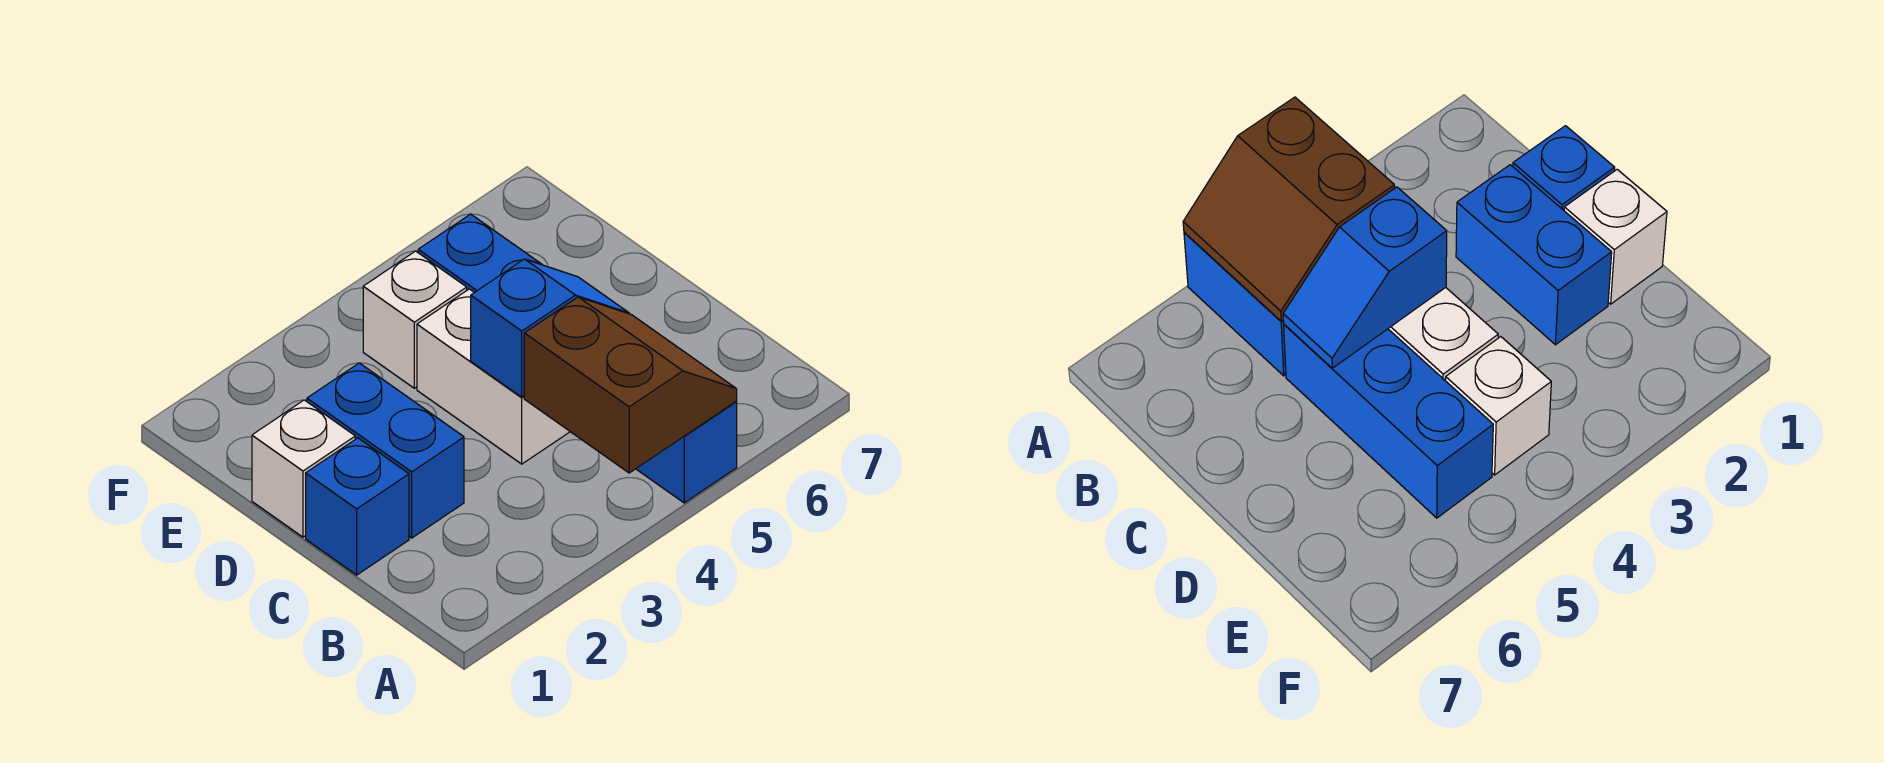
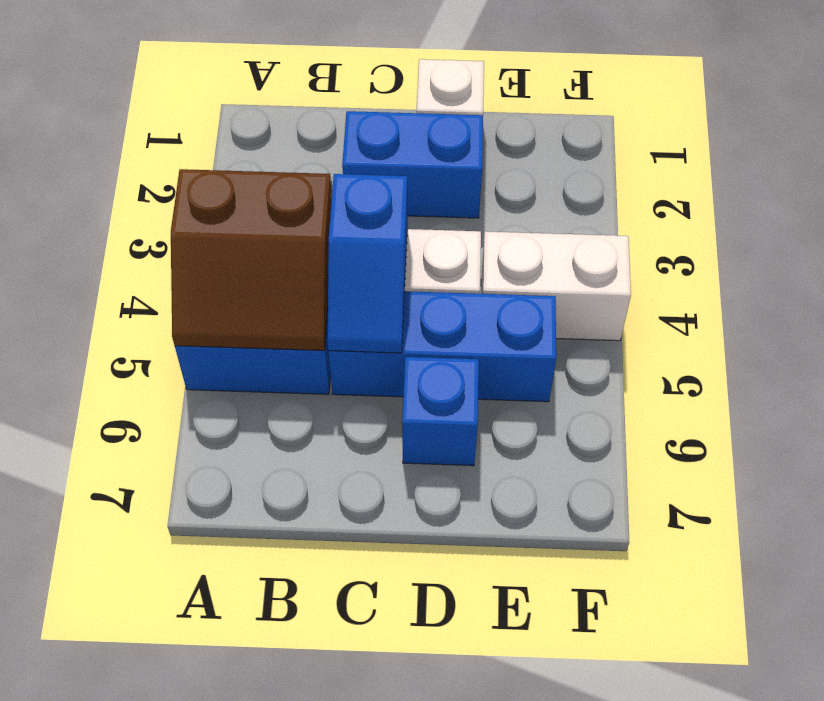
blue brick C1 level 1 -> blue brick D6 level 1
white brick E4 level 1 -> white brick E4:F4 level 1

